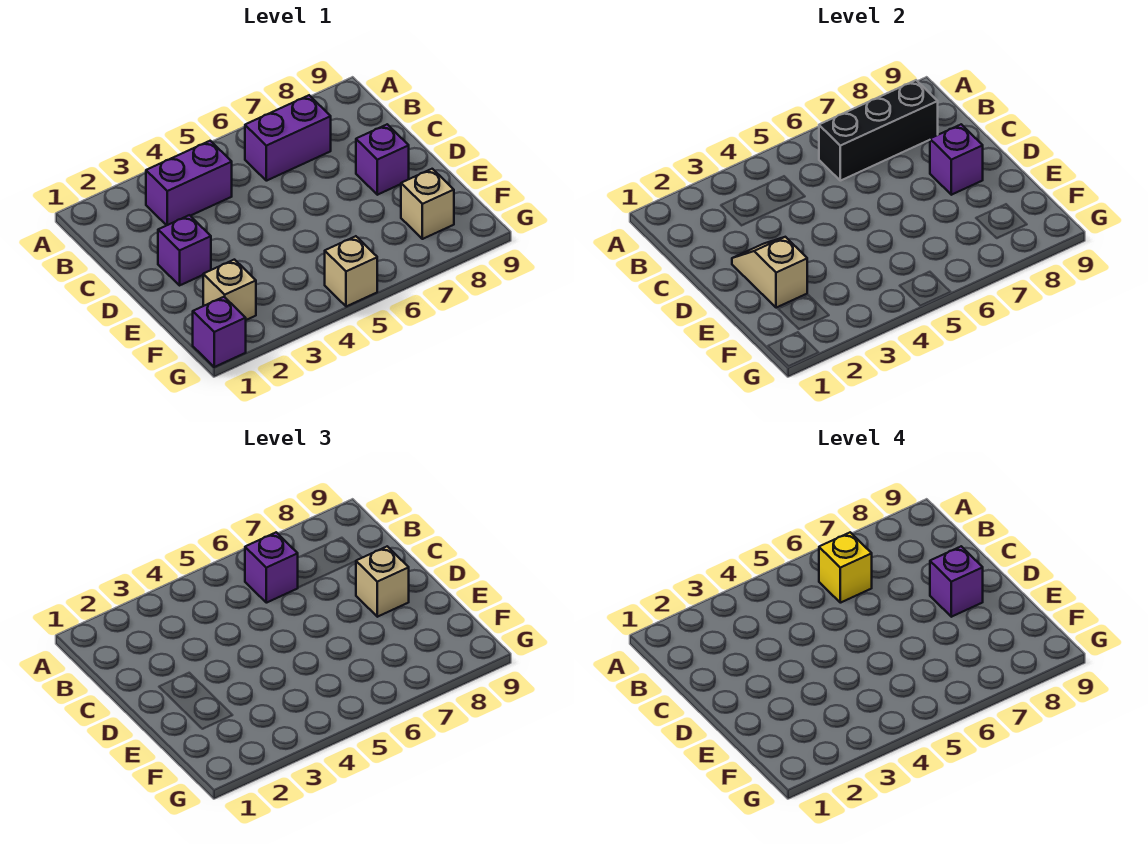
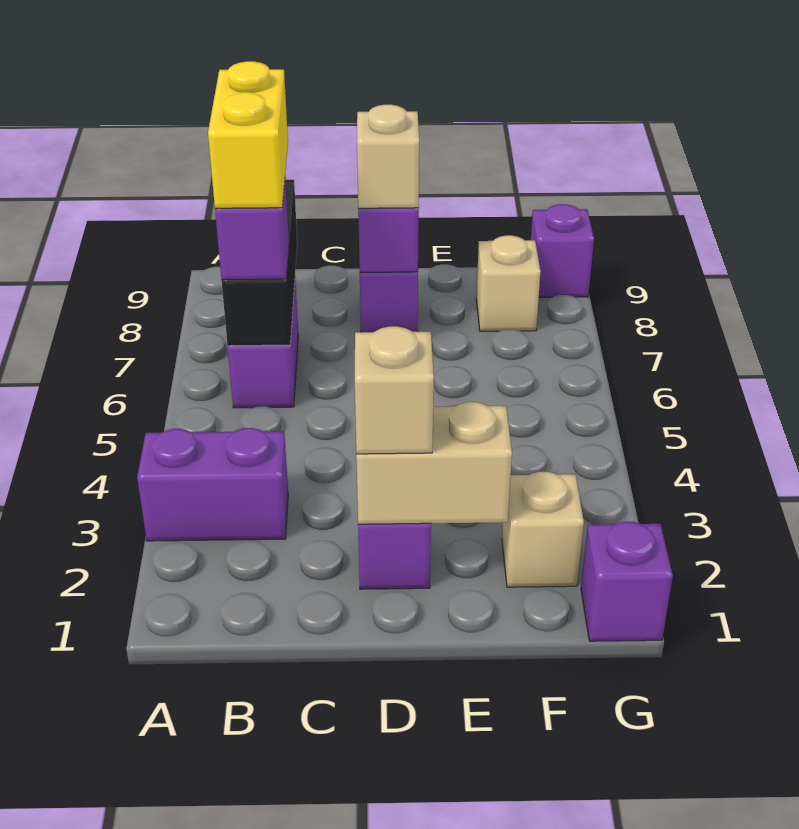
purple brick B3:B4 level 1 -> purple brick A3:B3 level 1
yellow brick B6 level 4 -> yellow brick B6:B7 level 4
tan slope D2:E2 level 2 top E -> tan brick D2:E2 level 2
purple brick D8 level 4 -> purple brick G9 level 1
tan brick G5 level 1 -> tan brick D2 level 3

